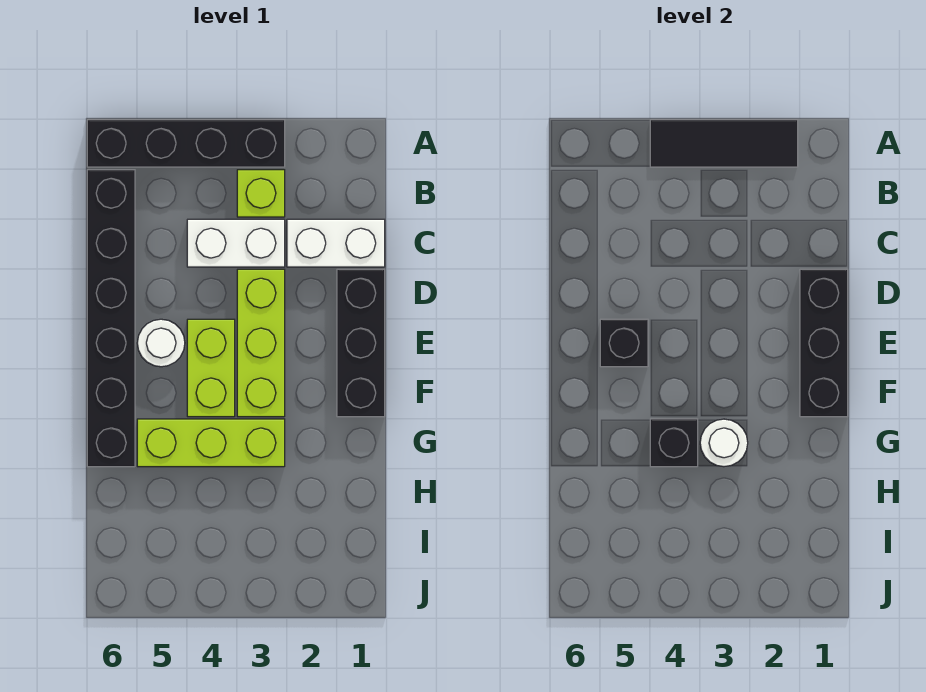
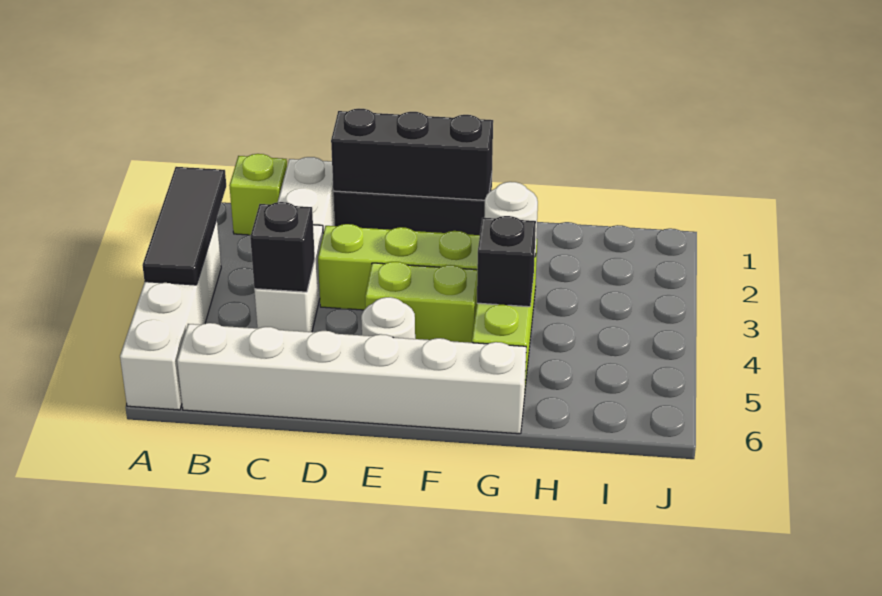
black brick A3:A6 level 1 -> white brick A3:A6 level 1
lime brick B3 level 1 -> lime brick B1 level 1
black brick B6:G6 level 1 -> white brick B6:G6 level 1
black brick E5 level 2 -> black brick C4 level 2

